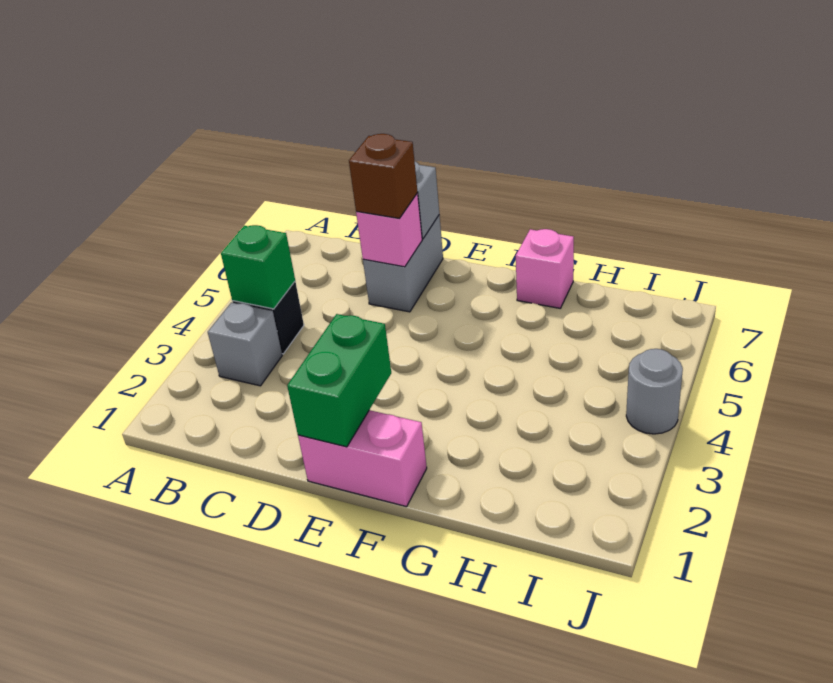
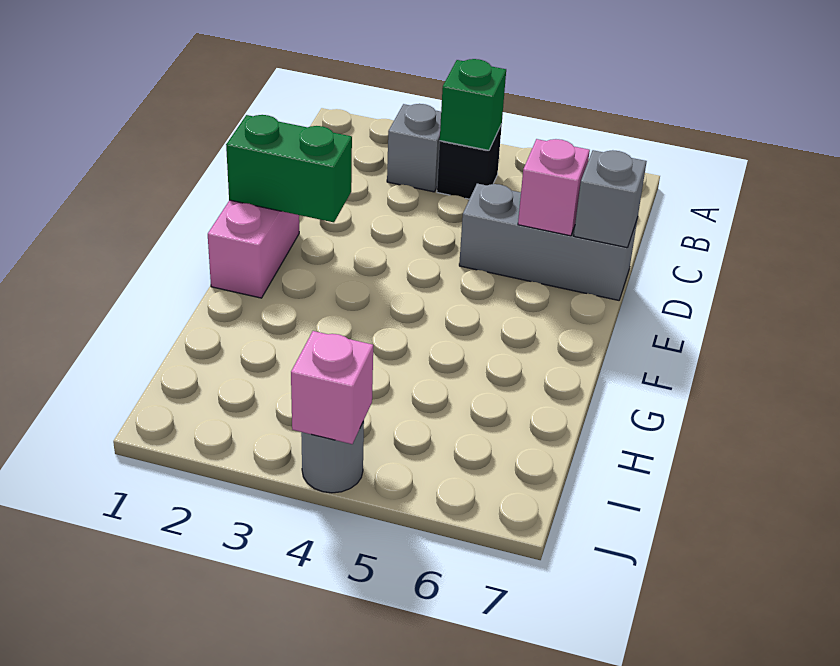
grey brick D6:D7 level 1 -> grey brick D5:D7 level 1
brown brick D6 level 3 -> none
pink brick G7 level 1 -> pink brick J4 level 2

